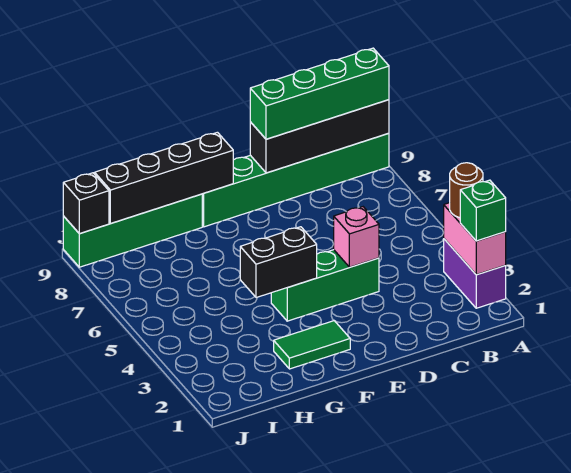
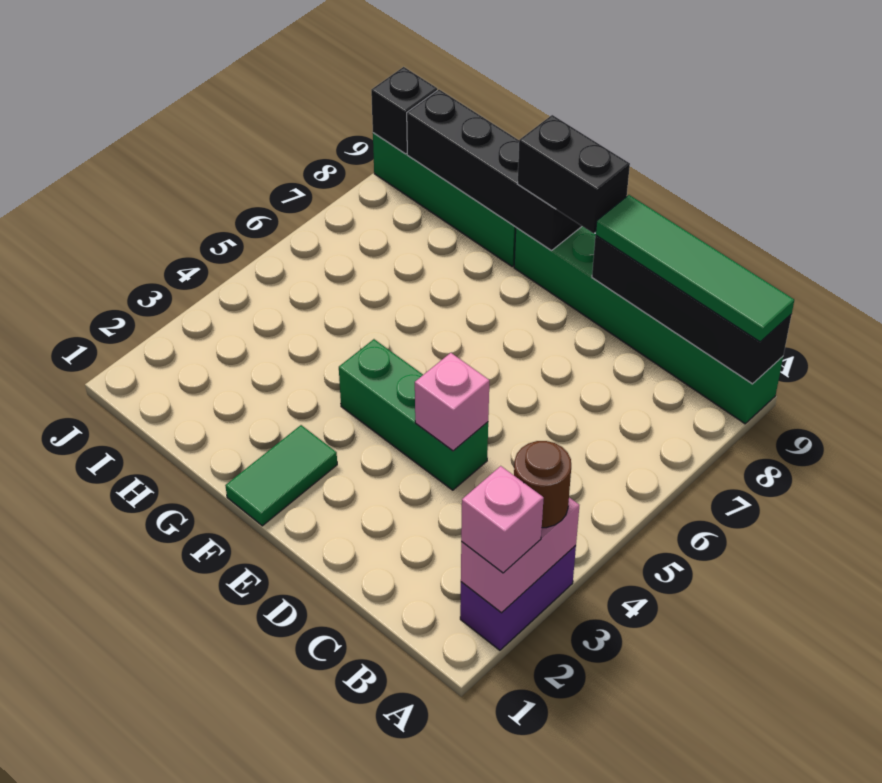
green brick A2 level 3 -> pink brick A2 level 3
green brick A9:D9 level 3 -> green tile A9:D9 level 3
green tile F2:G2 level 1 -> green tile F1:F2 level 1
black brick F4:G4 level 2 -> black brick E9:F9 level 3

